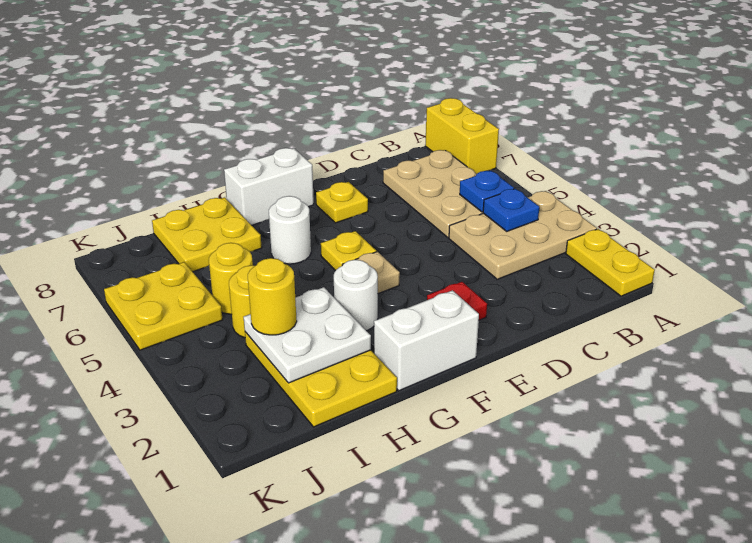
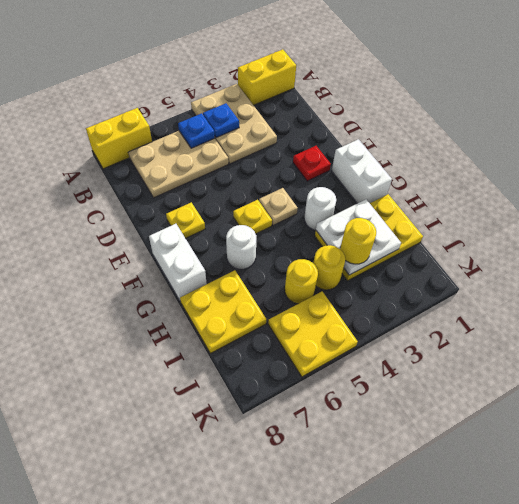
yellow plate A1:A2 level 1 -> yellow brick A1:A2 level 1

